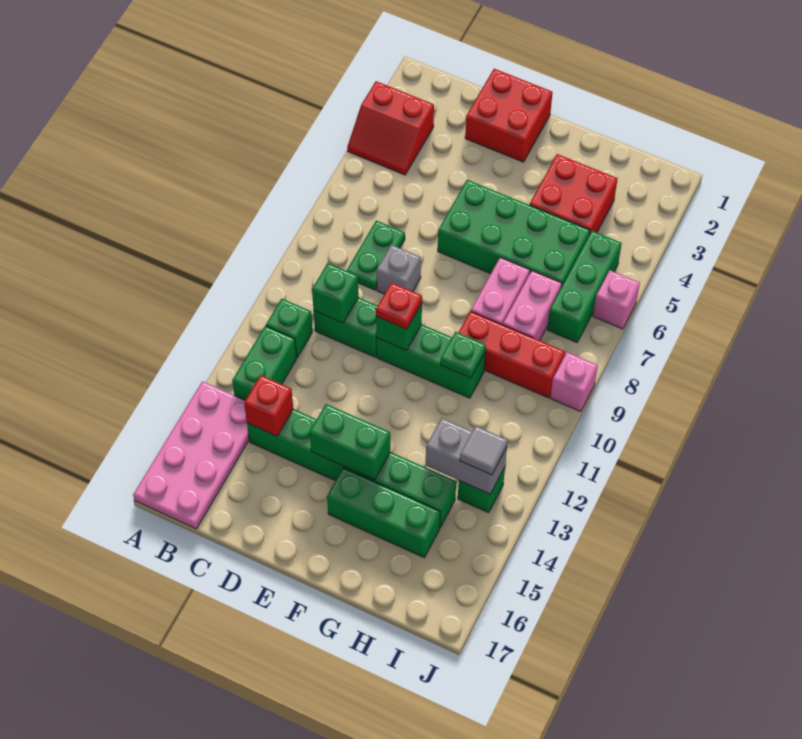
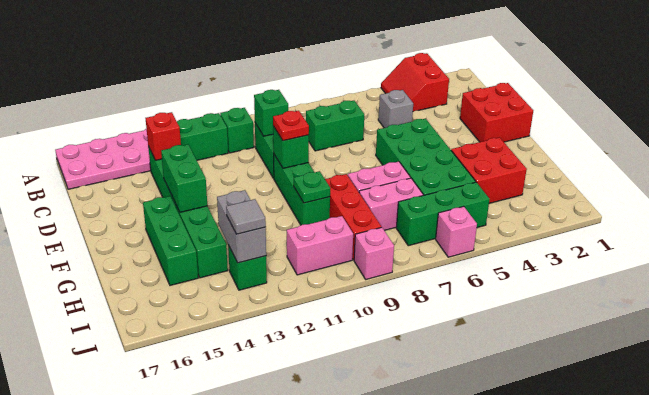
green plate C7:C8 level 1 -> green brick C7:C8 level 1
grey brick D8 level 1 -> grey brick C5 level 1
none -> pink brick I10:I11 level 1

